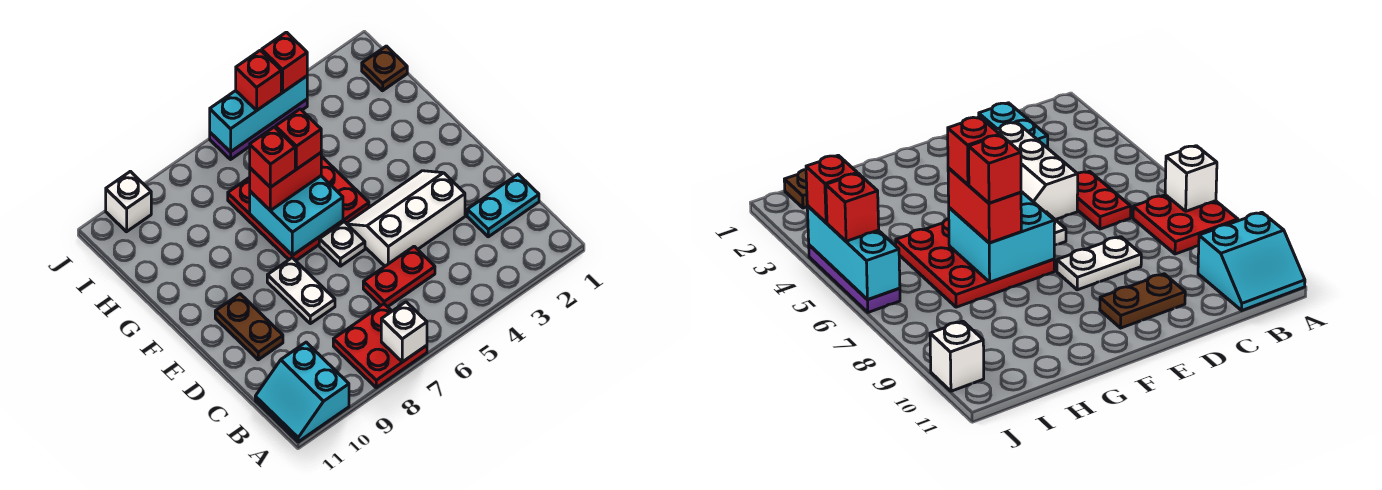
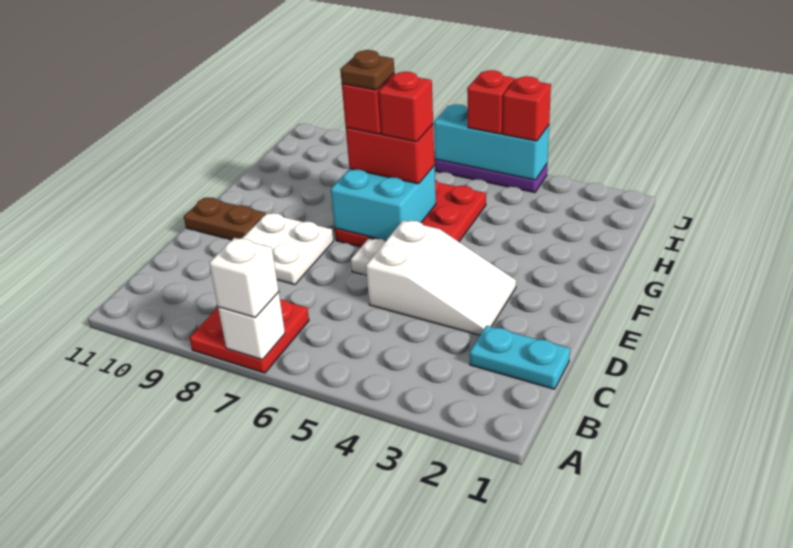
cyan slope A10:B11 level 1 top 10 -> none
red plate C5:C6 level 1 -> none
white slope D3:E5 level 1 top D -> white slope D3:E5 level 1 top 5
white plate D8:E8 level 1 -> white plate D8:E9 level 1
brown plate D10:E10 level 1 -> brown plate E10:E11 level 1
brown plate I1 level 1 -> brown plate G7 level 5
white brick J10 level 1 -> white brick A7 level 3

